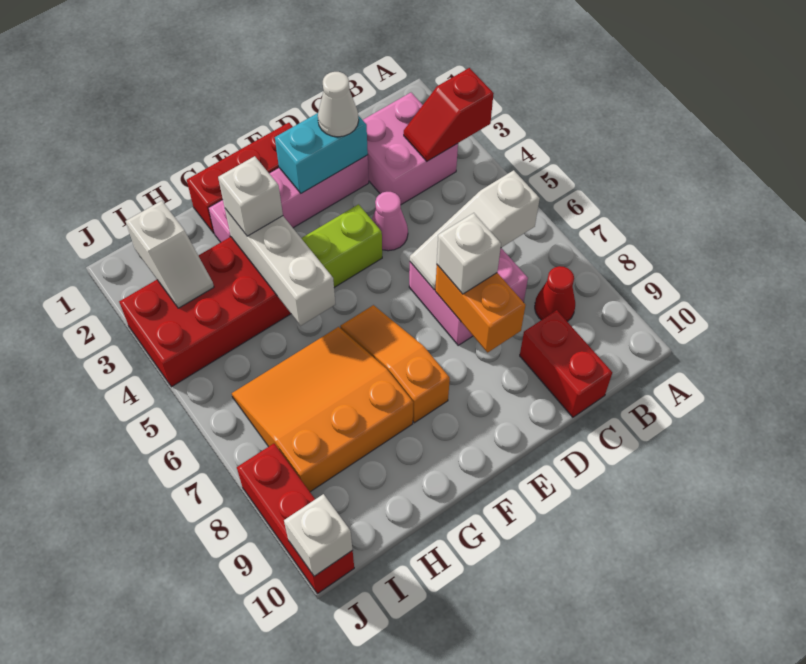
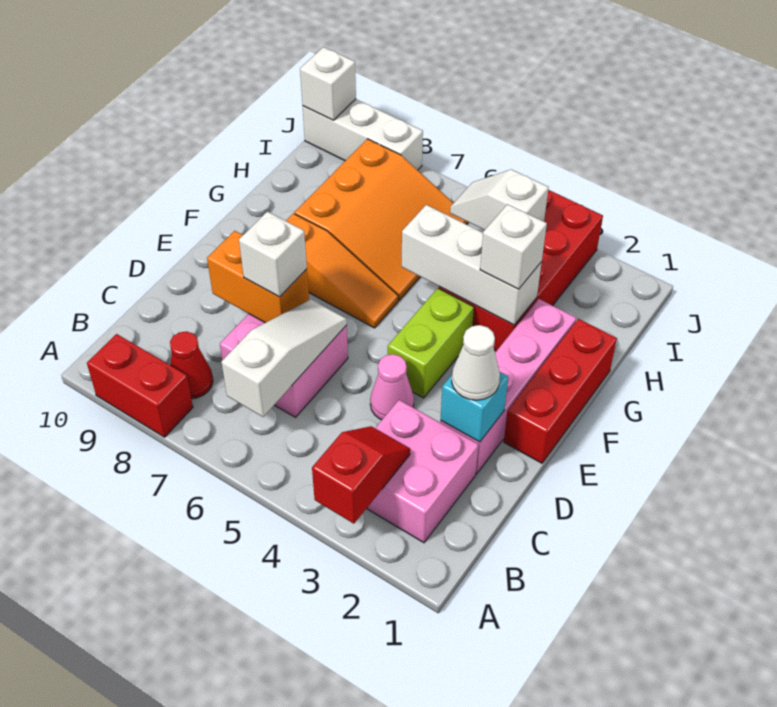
red brick C9:C10 level 1 -> red brick A8:A9 level 1
cyan brick D2:E2 level 2 -> cyan brick D2 level 2
white slope I2:I3 level 2 top 2 -> white slope I4:I5 level 2 top 4
red brick J8:J10 level 1 -> white brick J8:J10 level 1

